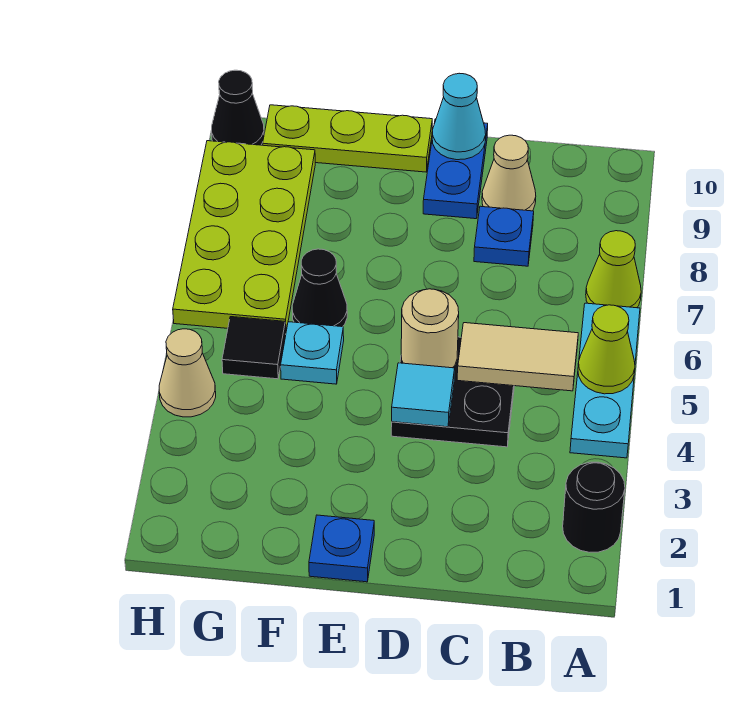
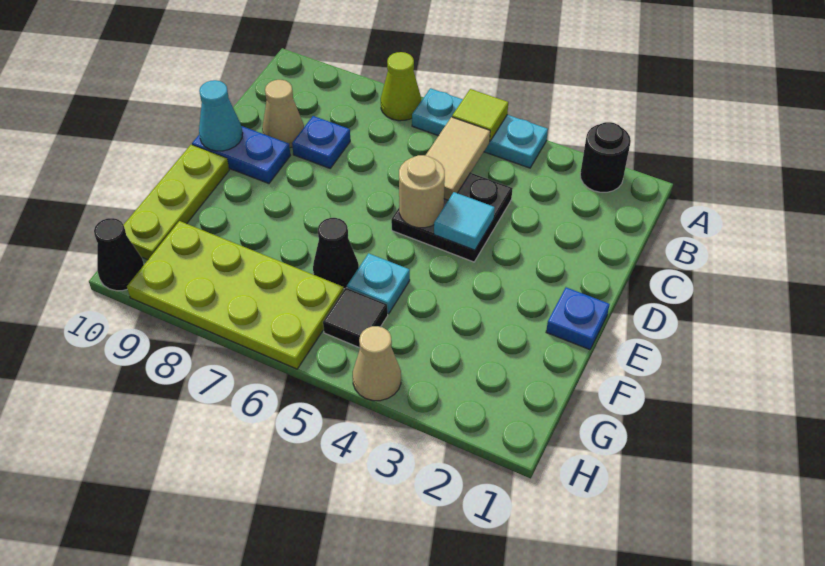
lime cone A5 level 2 -> lime tile A5 level 2

